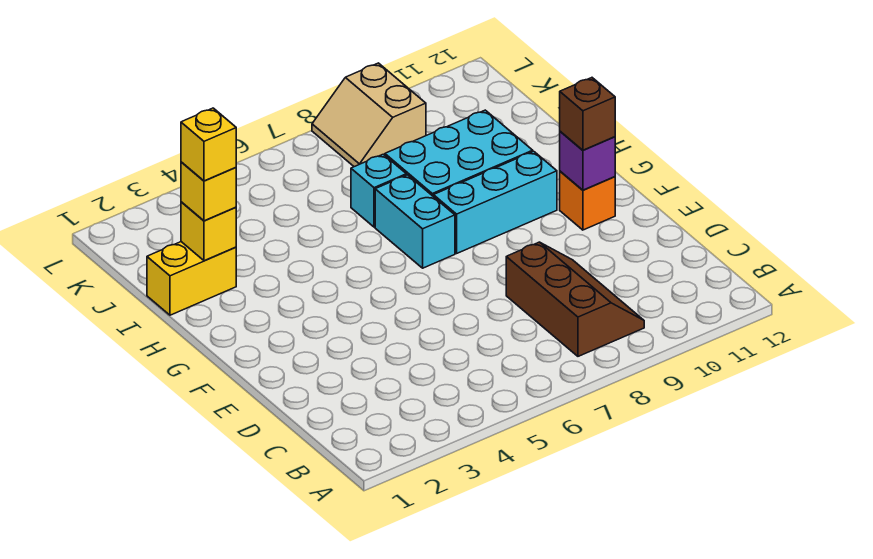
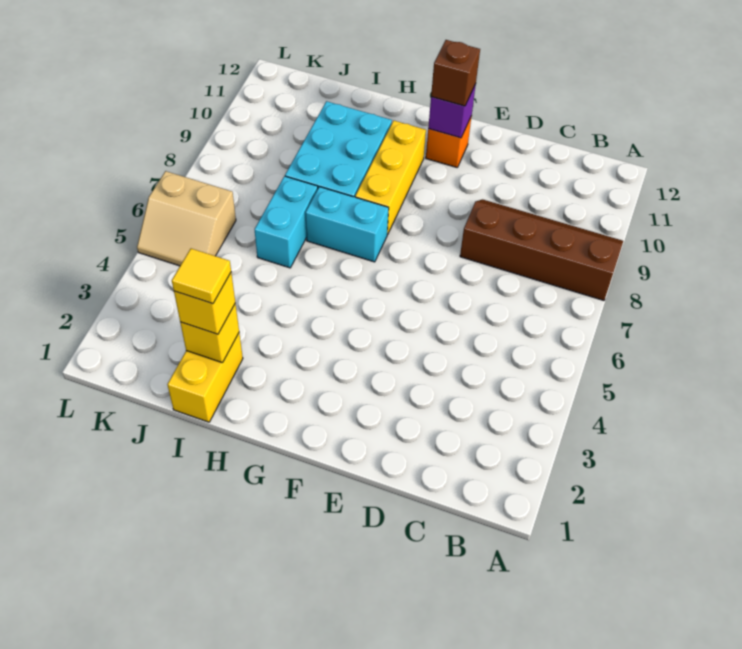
brown slope B8:D9 level 1 top 8 -> brown slope A8:D9 level 1 top 8
cyan brick G8:G10 level 1 -> yellow brick G8:G10 level 1
yellow brick I2 level 4 -> yellow tile I2 level 4
cyan brick I7 level 1 -> cyan brick I6:I7 level 1
tan slope K8:L9 level 1 top 9 -> tan slope K5:L6 level 1 top 6

